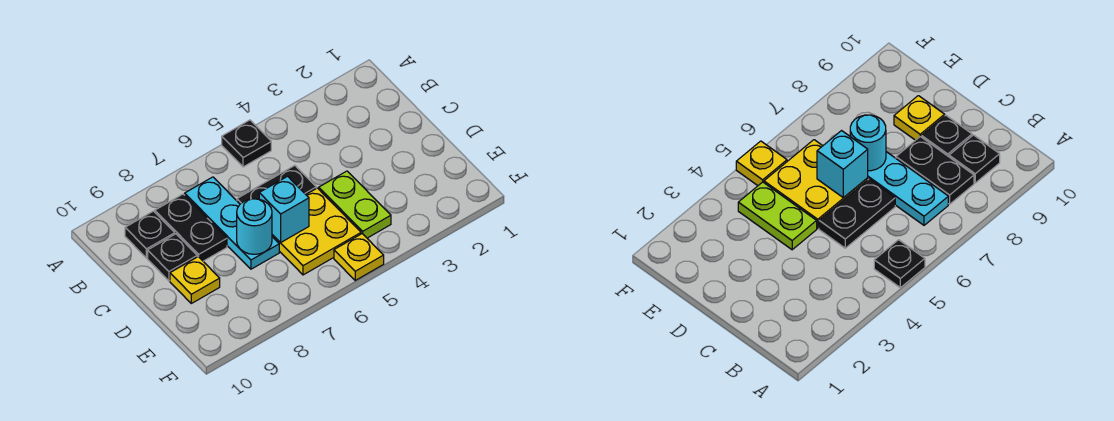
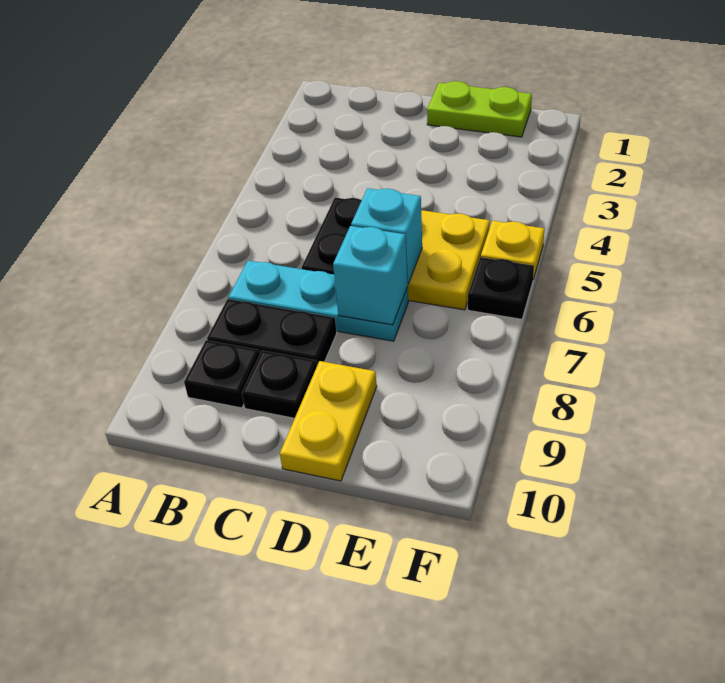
black plate A5 level 1 -> black plate F6 level 1
lime plate D4:E4 level 1 -> lime plate D1:E1 level 1
cyan round brick D7 level 2 -> cyan brick D7 level 2
yellow plate D9 level 1 -> yellow plate D9:D10 level 1

